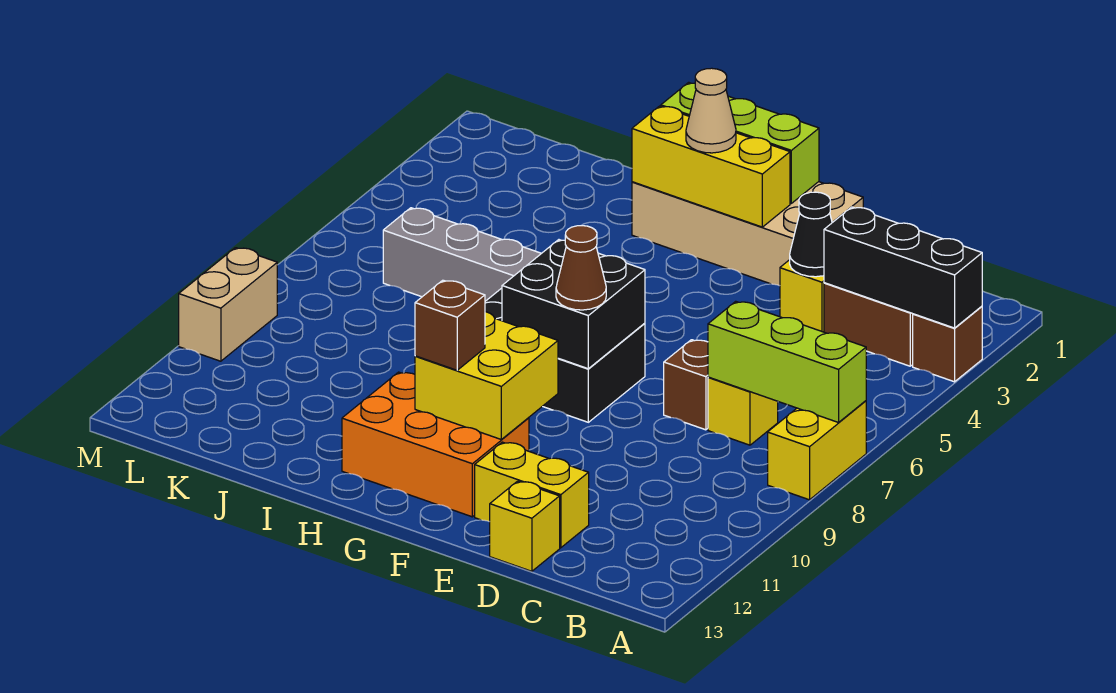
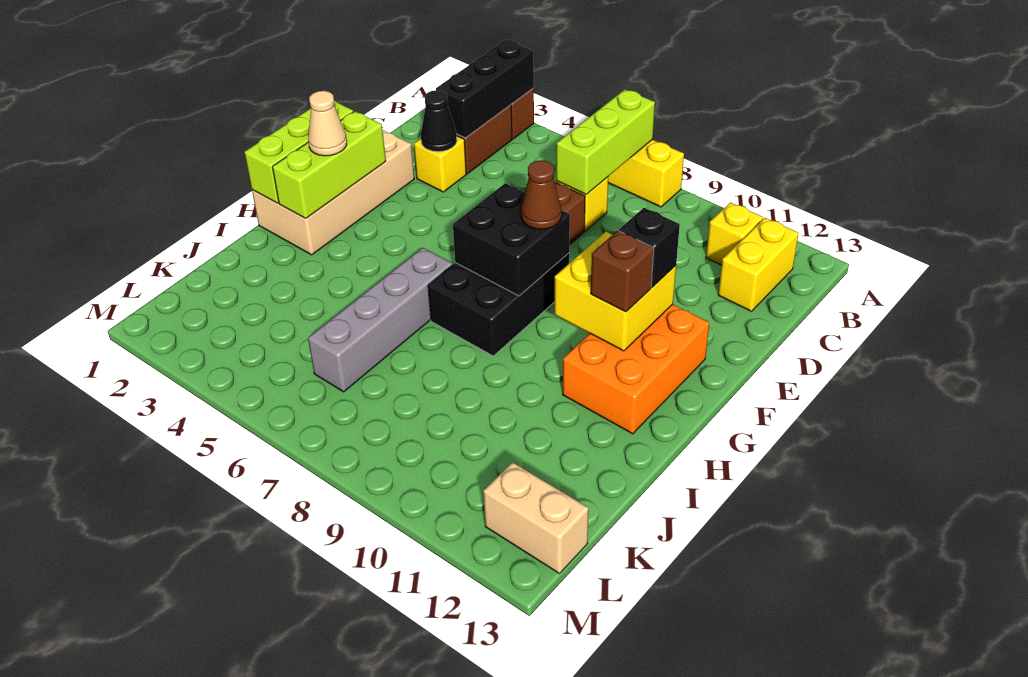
yellow brick D12:E12 level 1 -> yellow brick B12:C12 level 1
yellow brick D13 level 1 -> yellow brick B11 level 1
yellow brick F2:H2 level 2 -> lime brick F2:H2 level 2
none -> black brick F11 level 3
tan brick M9:M10 level 1 -> tan brick L12:L13 level 1

